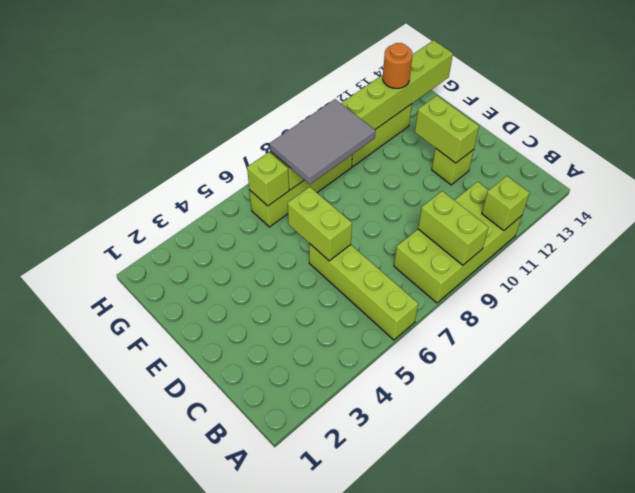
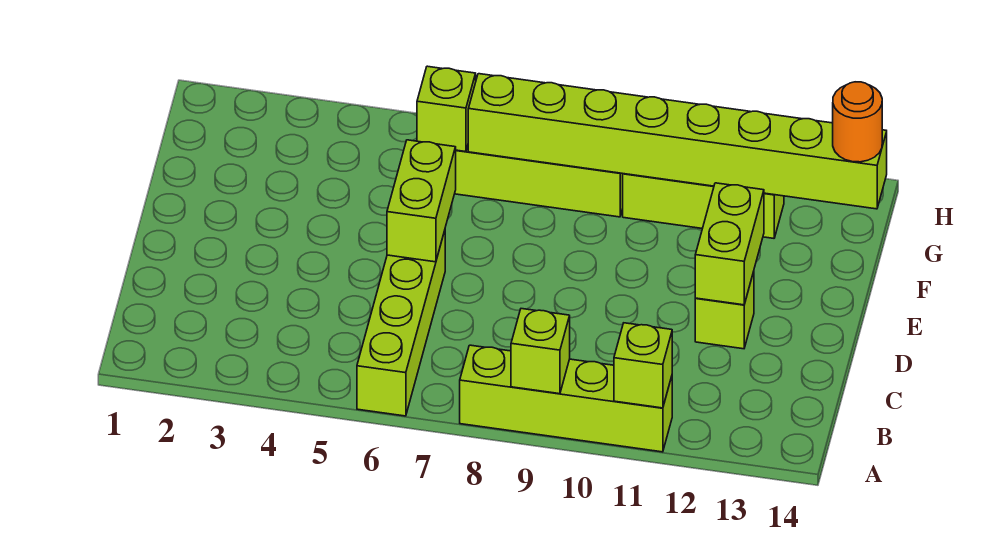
lime brick A8:B11 level 1 -> lime brick A8:A11 level 1
lime brick A9:B9 level 2 -> lime brick A9 level 2
grey tile F7:G9 level 3 -> none
orange round brick G12 level 3 -> orange round brick G14 level 3

